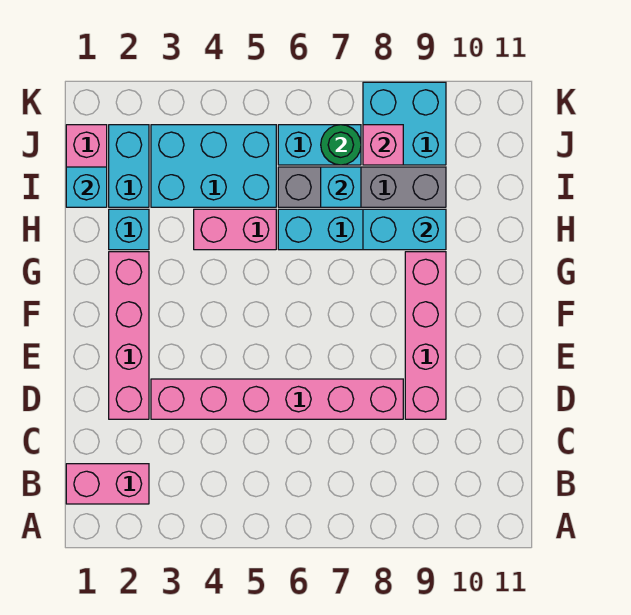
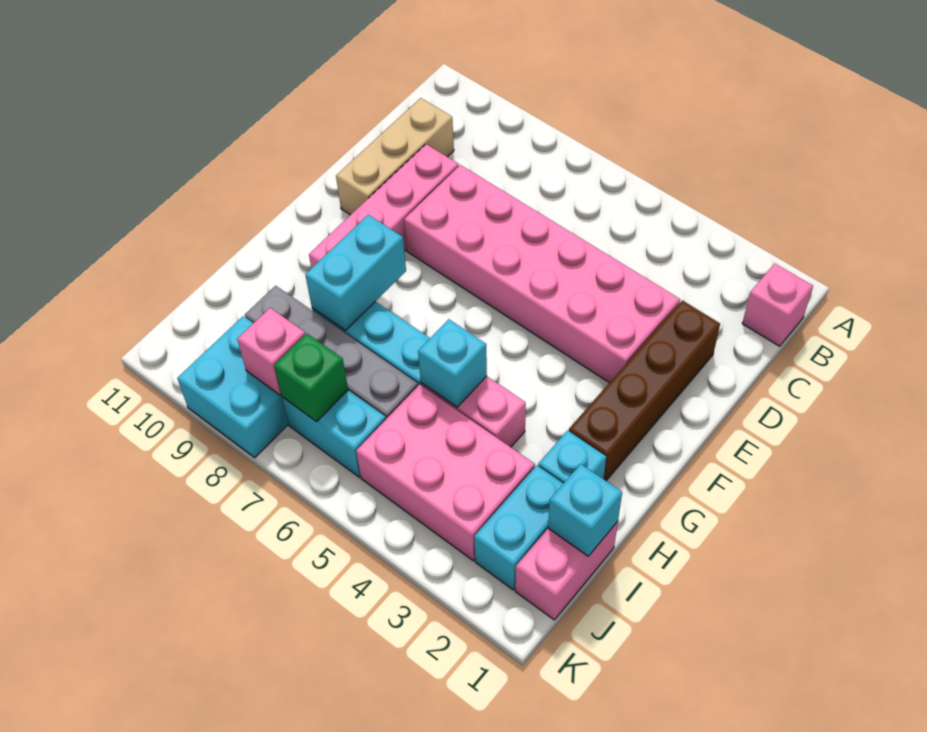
pink brick B1:B2 level 1 -> pink brick B1 level 1
none -> tan brick C10:E10 level 1
pink brick D2:G2 level 1 -> brown brick D2:G2 level 1
pink brick D3:D8 level 1 -> pink brick D3:E8 level 1
cyan brick H8:H9 level 2 -> cyan brick G8:H8 level 2
cyan brick I3:J5 level 1 -> pink brick I3:J5 level 1
cyan brick I7 level 2 -> cyan brick H5 level 2
green round brick J7 level 2 -> green brick J7 level 2

